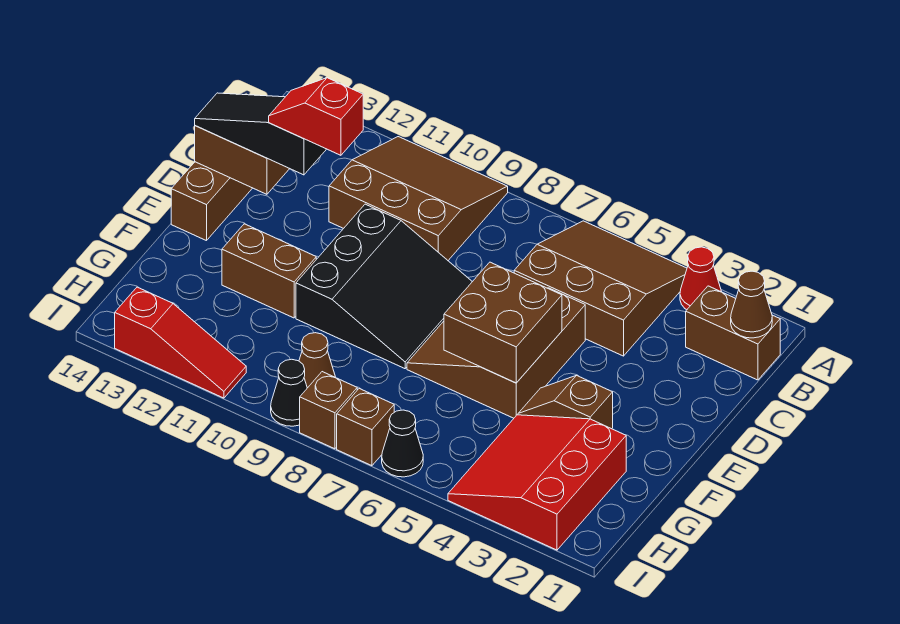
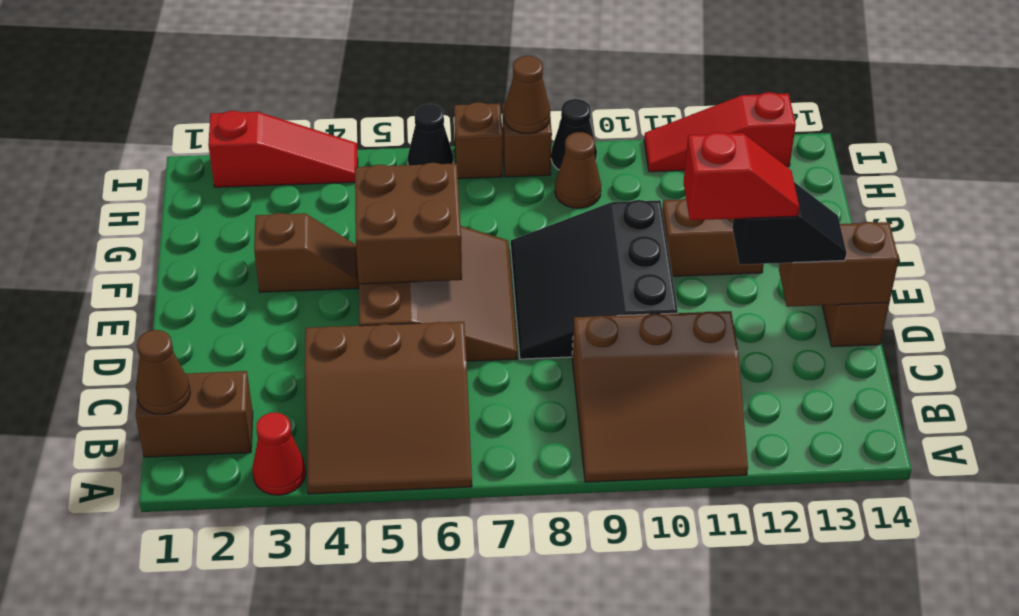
black slope D12:D14 level 3 top 12 -> black slope D12:D13 level 3 top 12
red slope G2:I4 level 1 top 2 -> red slope I2:I4 level 1 top 2
none -> brown cone I8 level 2

